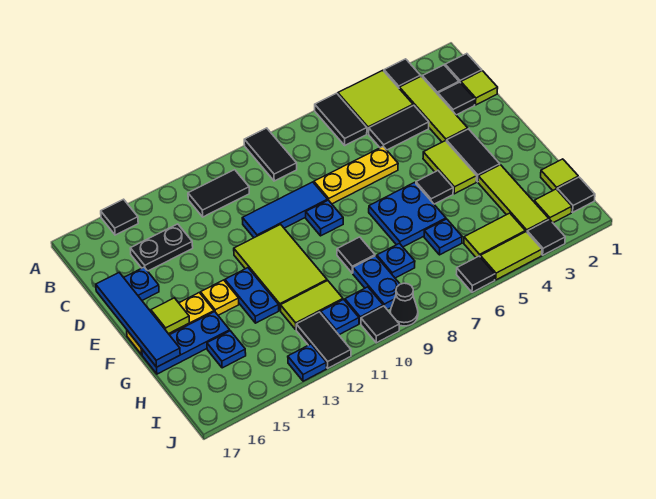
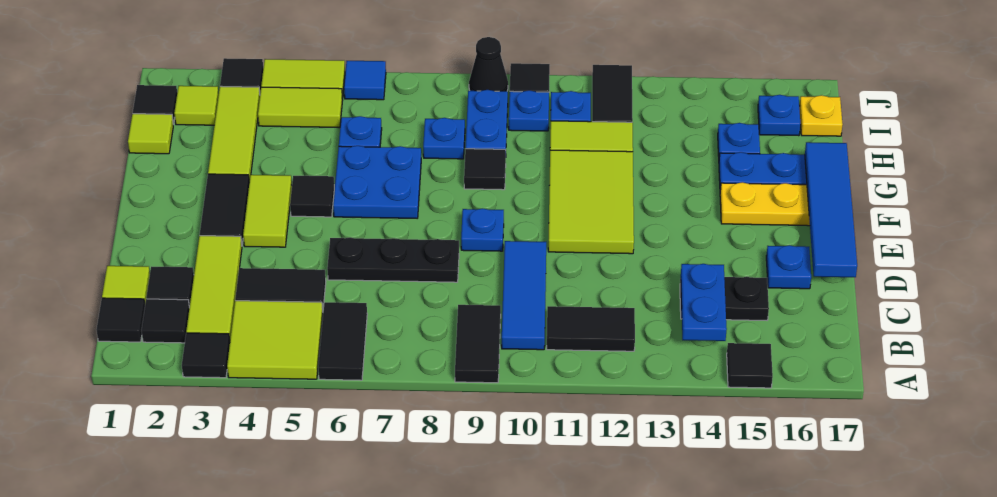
yellow plate D6:D8 level 1 -> black plate D6:D8 level 1
blue tile D9:D11 level 1 -> blue tile B10:D10 level 1
blue plate F13:G13 level 1 -> blue plate B14:C14 level 2
yellow plate F14 level 1 -> yellow plate I17 level 1
lime tile F16 level 2 -> none
black tile J6 level 1 -> blue tile J6 level 1
blue plate J13 level 1 -> blue plate I16 level 1

